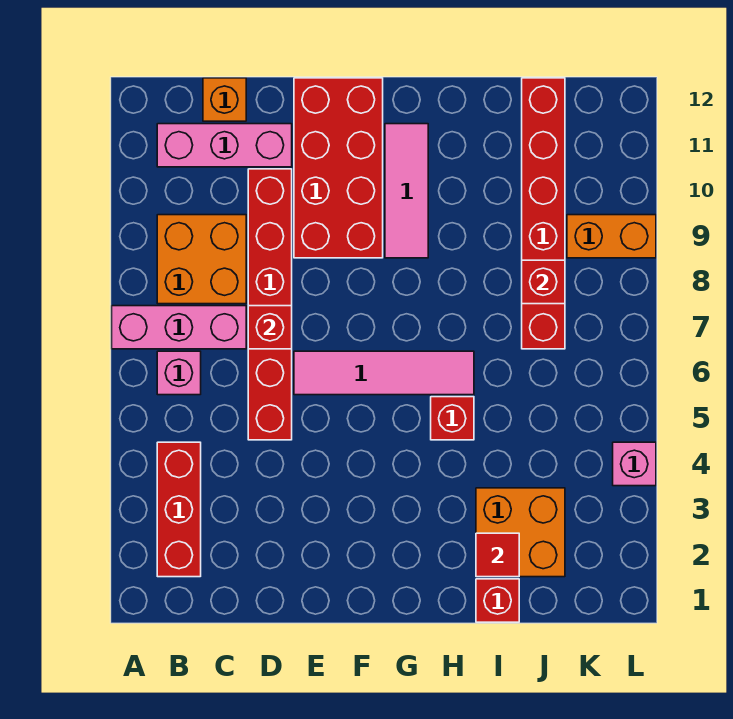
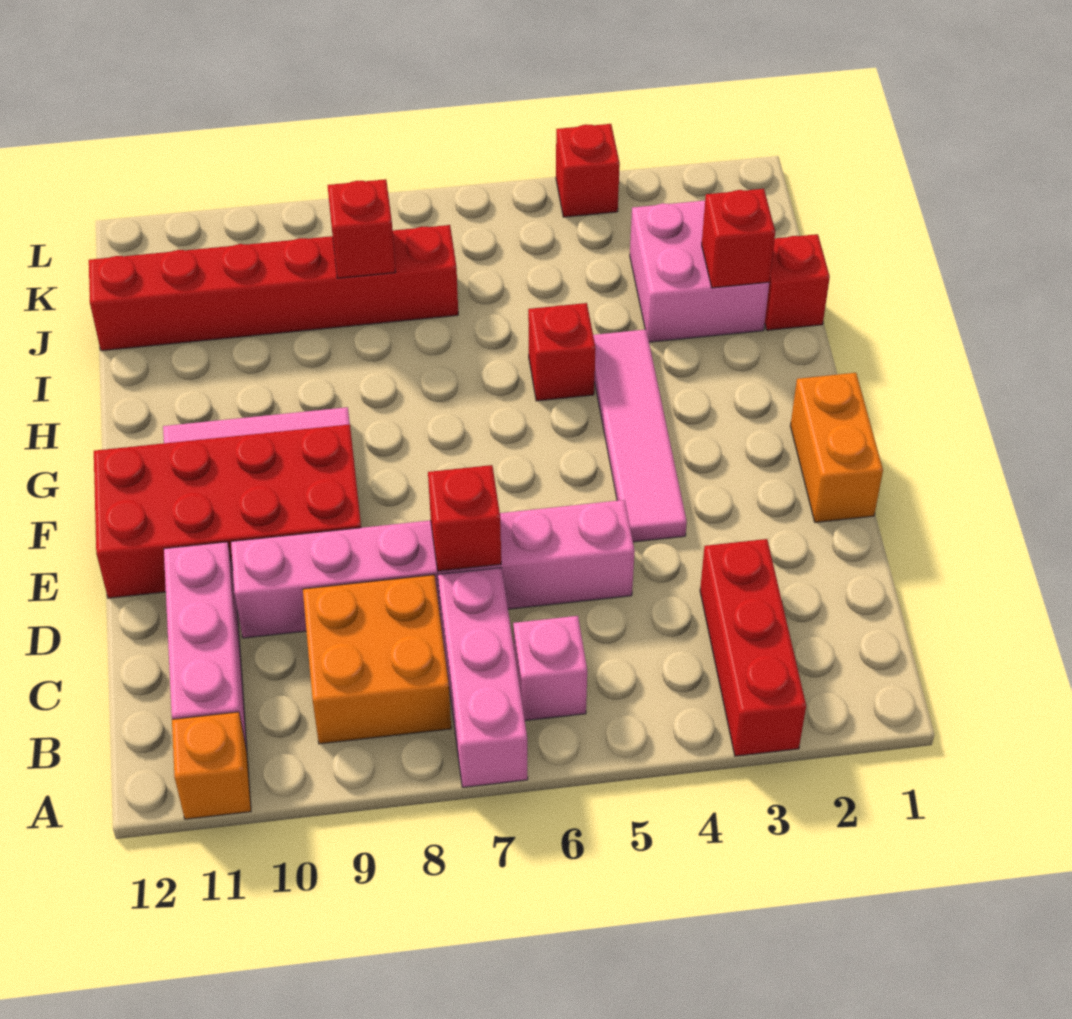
red brick B2:B4 level 1 -> red brick A3:C3 level 1
orange brick C12 level 1 -> orange brick A11 level 1
red brick D5:D10 level 1 -> pink brick D5:D10 level 1
pink tile E6:H6 level 1 -> pink tile E4:H4 level 1
orange brick I2:J3 level 1 -> pink brick I2:J3 level 1
red tile I2 level 2 -> red brick I2 level 2
orange brick K9:L9 level 1 -> orange brick E1:F1 level 1
pink brick L4 level 1 -> red brick L4 level 1

